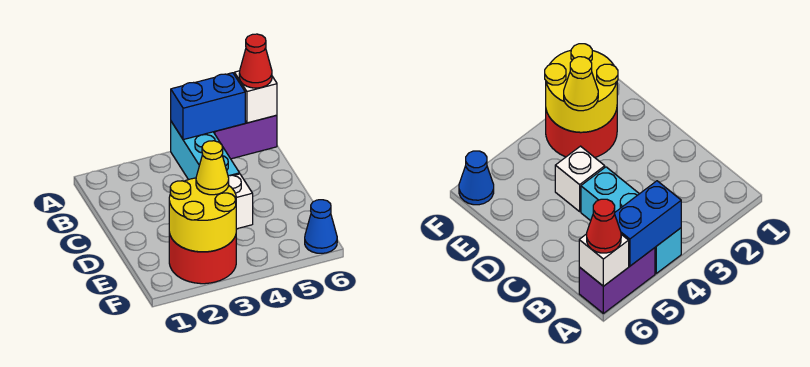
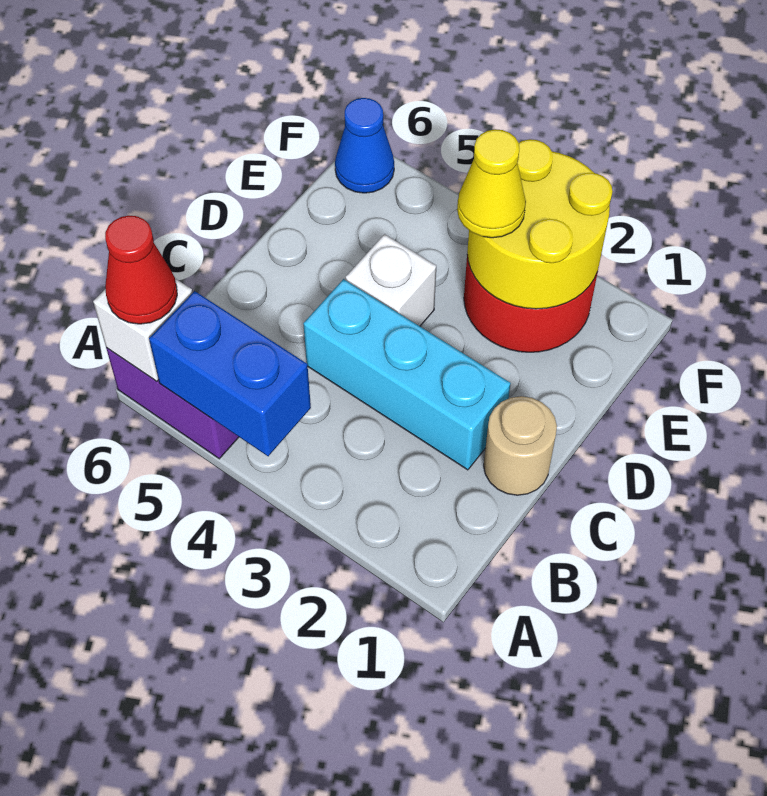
cyan brick A4:C4 level 1 -> cyan brick C2:C4 level 1
none -> tan round brick C1 level 1

